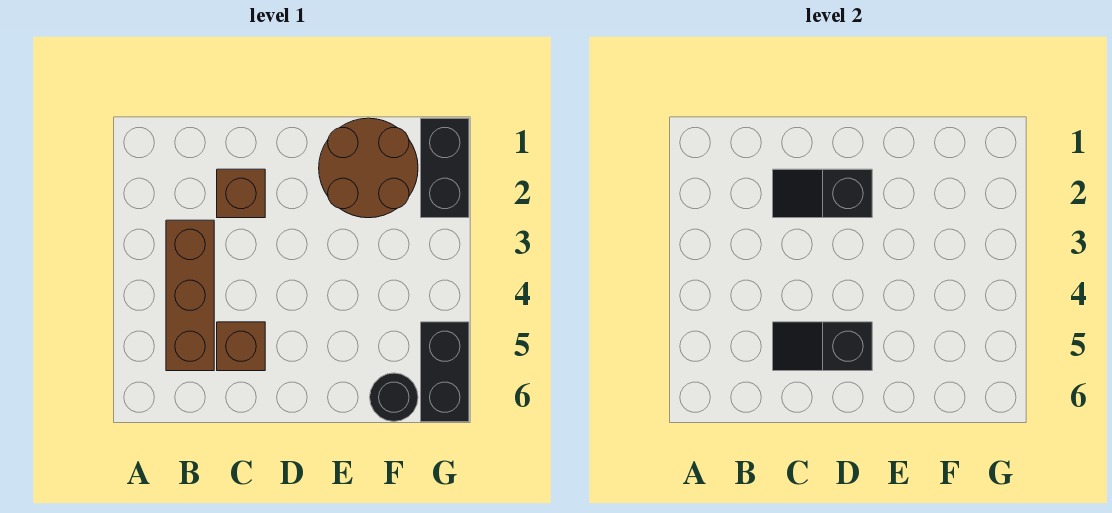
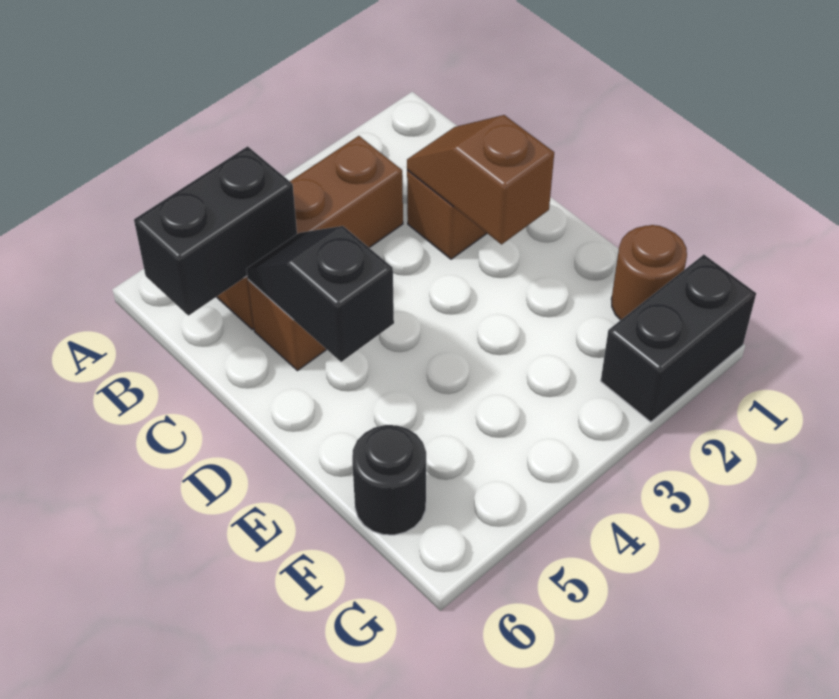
black slope C2:D2 level 2 top D -> brown slope C2:D2 level 2 top D
brown round brick E1:F2 level 1 -> brown round brick F1 level 1
black brick G5:G6 level 1 -> black brick B5:B6 level 2

